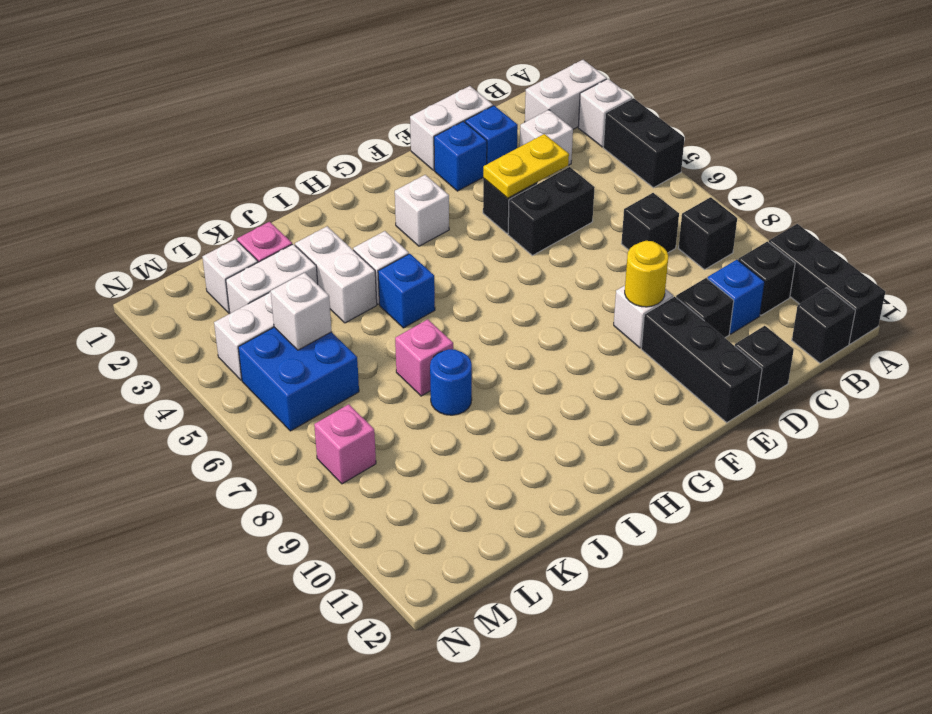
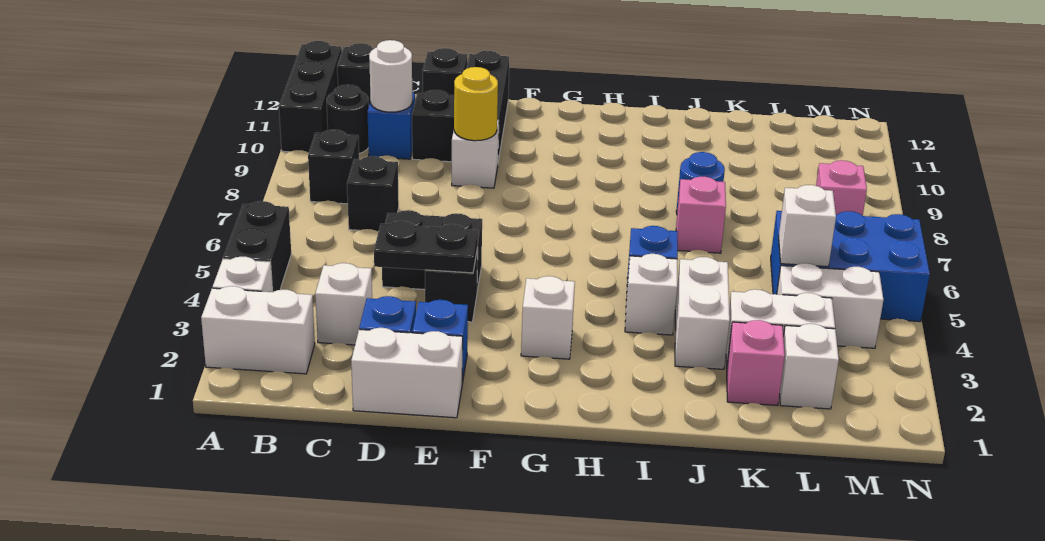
black brick B10 level 1 -> black round brick B10 level 1
none -> white round brick C10 level 2
yellow plate D4:E4 level 2 -> black plate D4:E4 level 2
blue brick L5:M6 level 1 -> blue brick L5:N6 level 1

